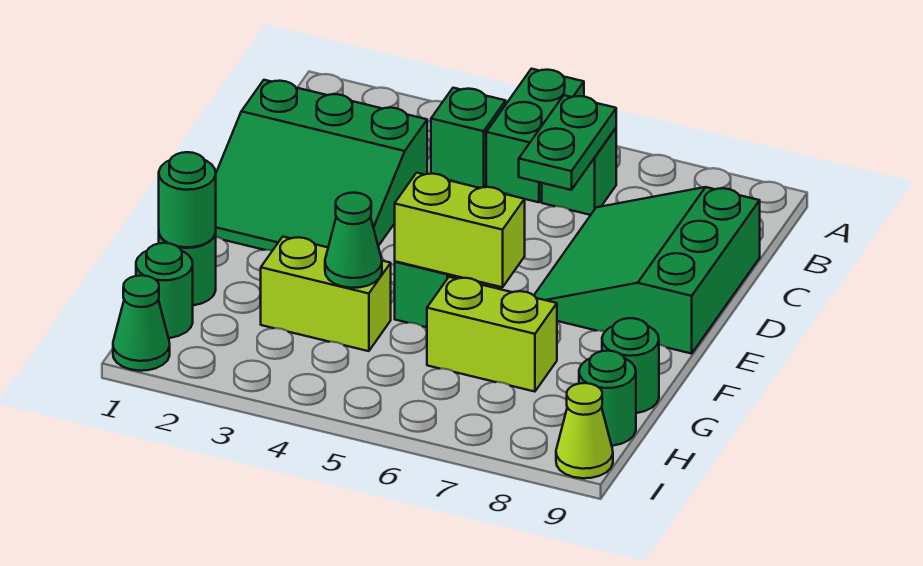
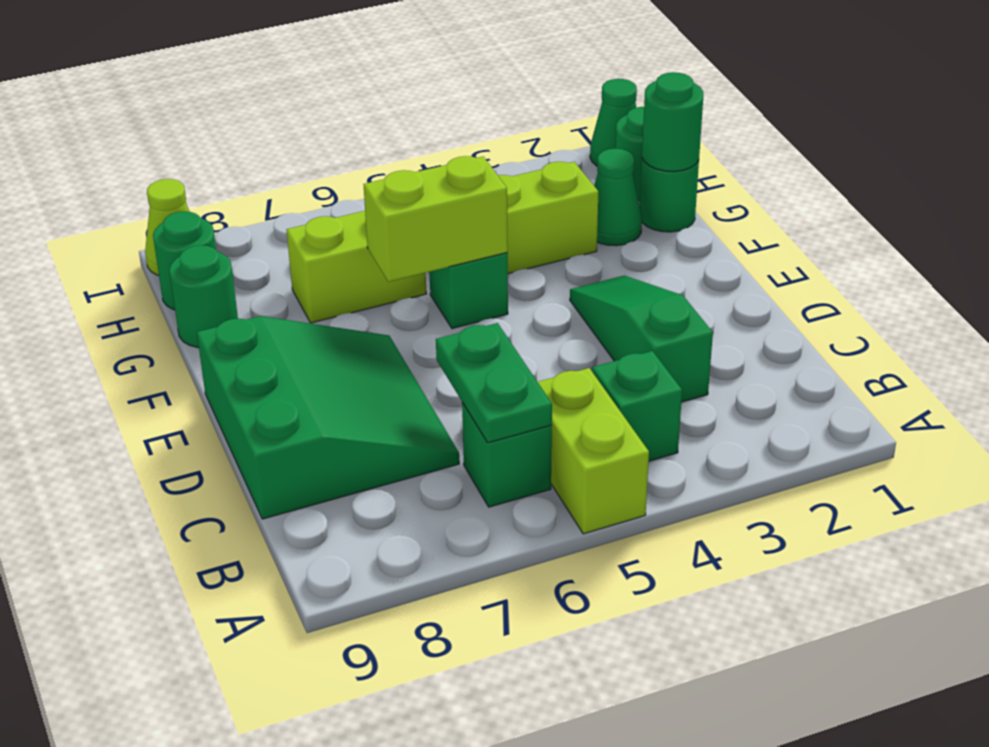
green brick A5:B5 level 1 -> lime brick A5:B5 level 1
green slope C1:E3 level 1 top C -> green slope C3:E3 level 1 top C
green cone G4 level 2 -> green cone G2 level 1

